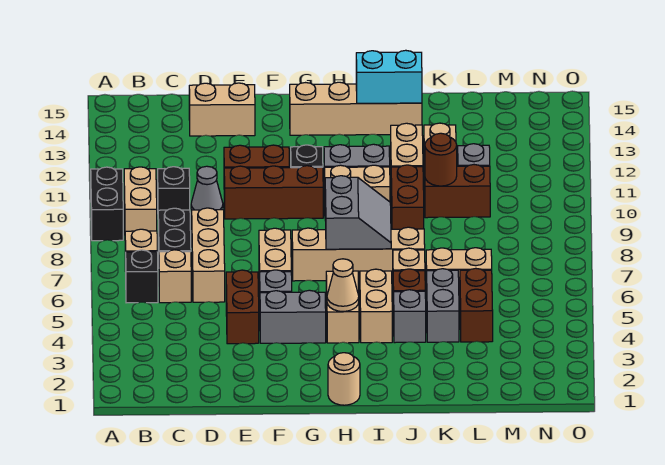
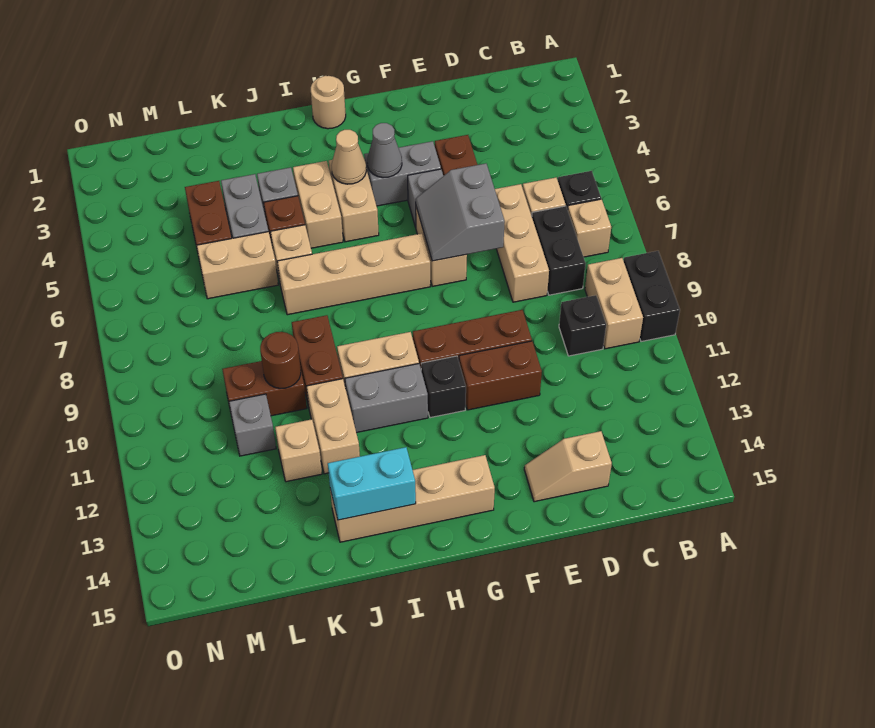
grey cone D10 level 1 -> grey cone G4 level 2
tan brick D14:E14 level 1 -> tan slope D14:E14 level 1 top D
grey slope H7:I8 level 2 top H -> grey slope E6:F7 level 2 top E

